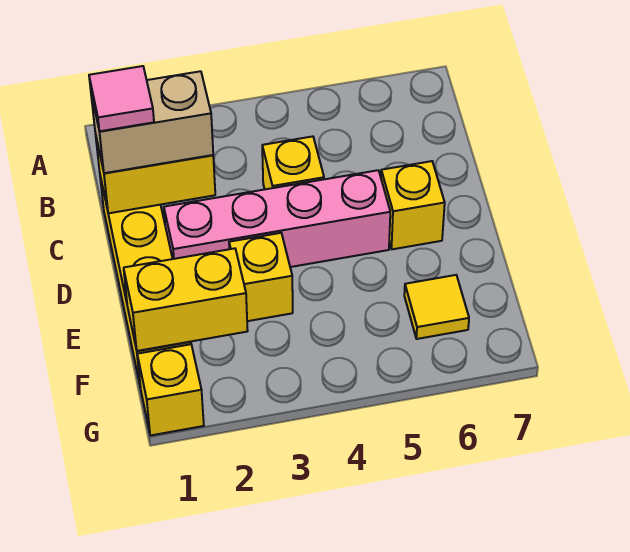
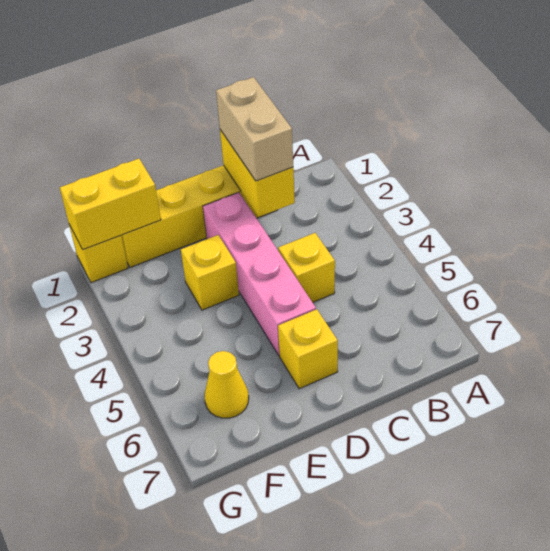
pink tile C1 level 4 -> none
yellow brick F1:F2 level 2 -> yellow brick F1:G1 level 2
yellow tile F6 level 1 -> yellow cone F6 level 1

